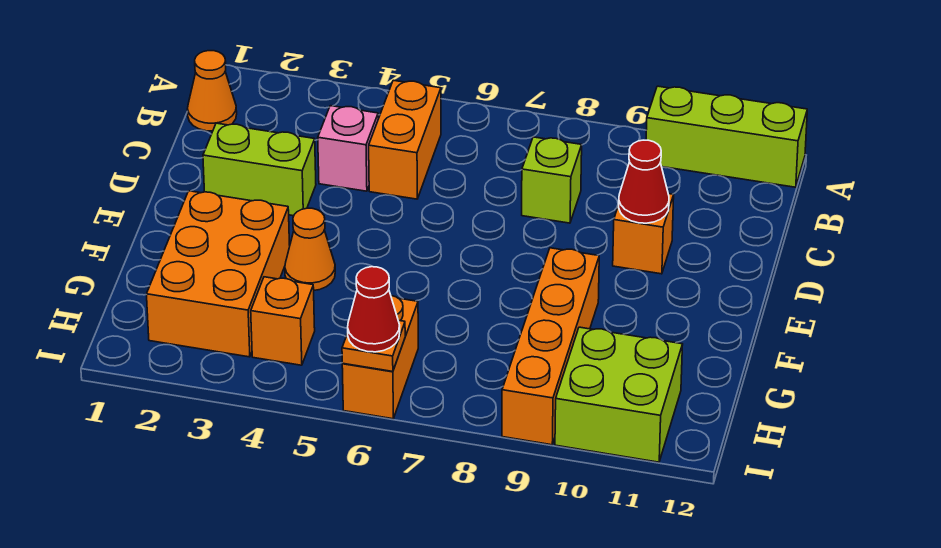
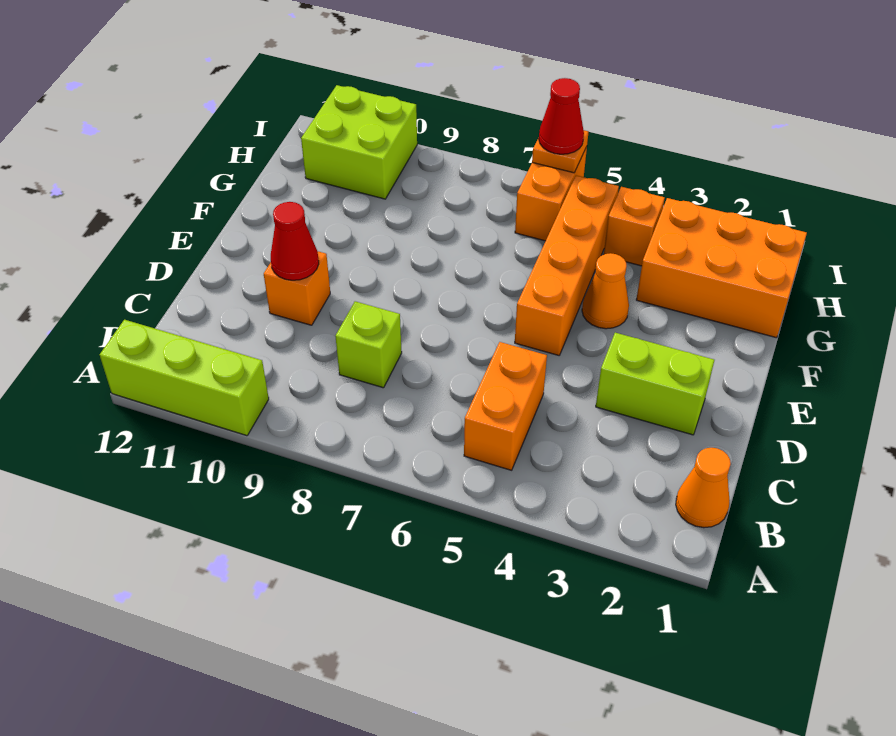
pink brick C4 level 1 -> none
orange brick F2:H3 level 1 -> orange brick G1:H3 level 1
orange brick F9:I9 level 1 -> orange brick E5:H5 level 1

